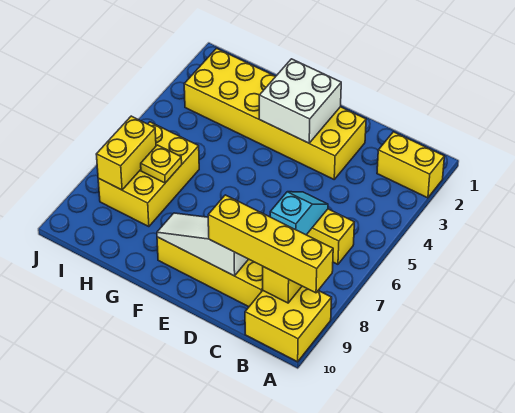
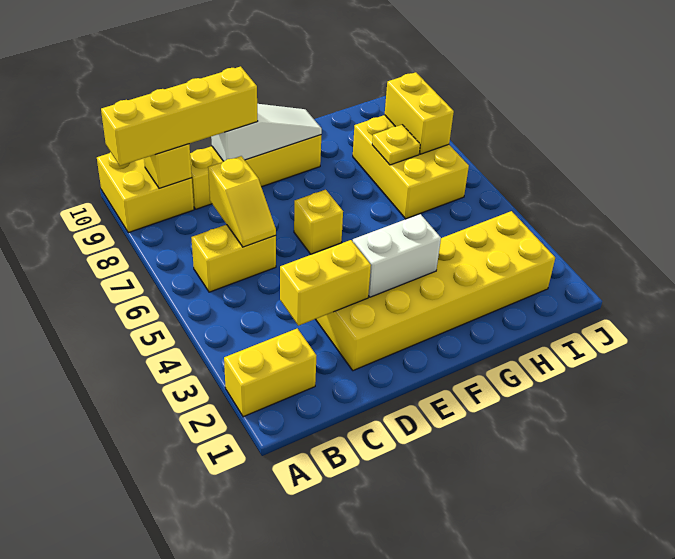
none -> yellow brick C3:D3 level 2
cyan slope C6:C7 level 2 top 7 -> yellow slope C6:C7 level 2 top 7
white brick E2:F3 level 2 -> white brick E3:F3 level 2
none -> yellow brick E6 level 1

